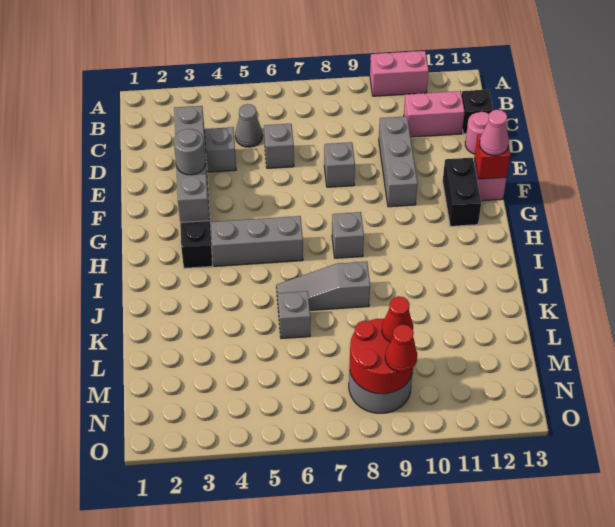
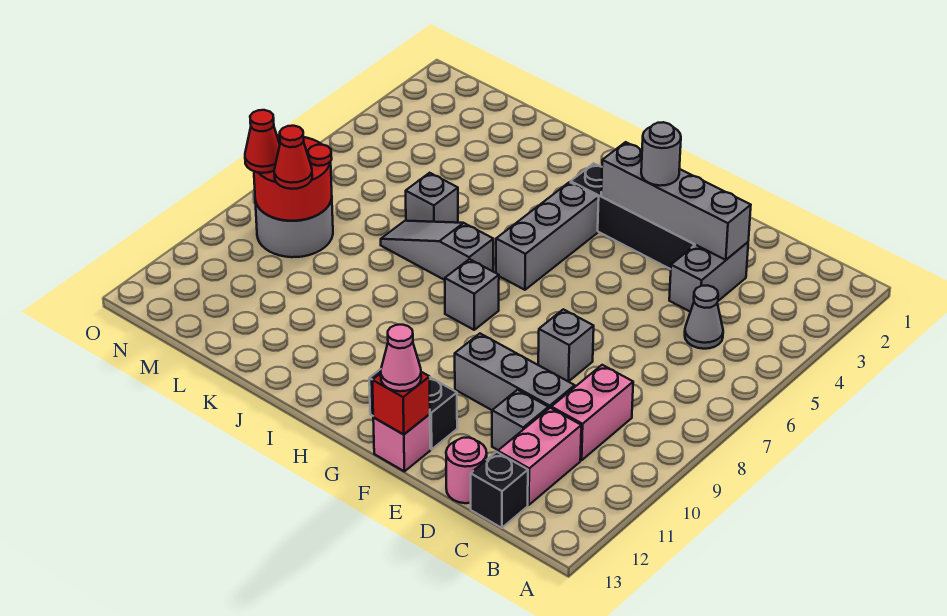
pink brick A10:A11 level 1 -> pink brick C9:C10 level 1
grey brick D6 level 1 -> grey brick D11 level 1
grey slope J6:J8 level 1 top 8 -> grey slope I7:K7 level 1 top I

